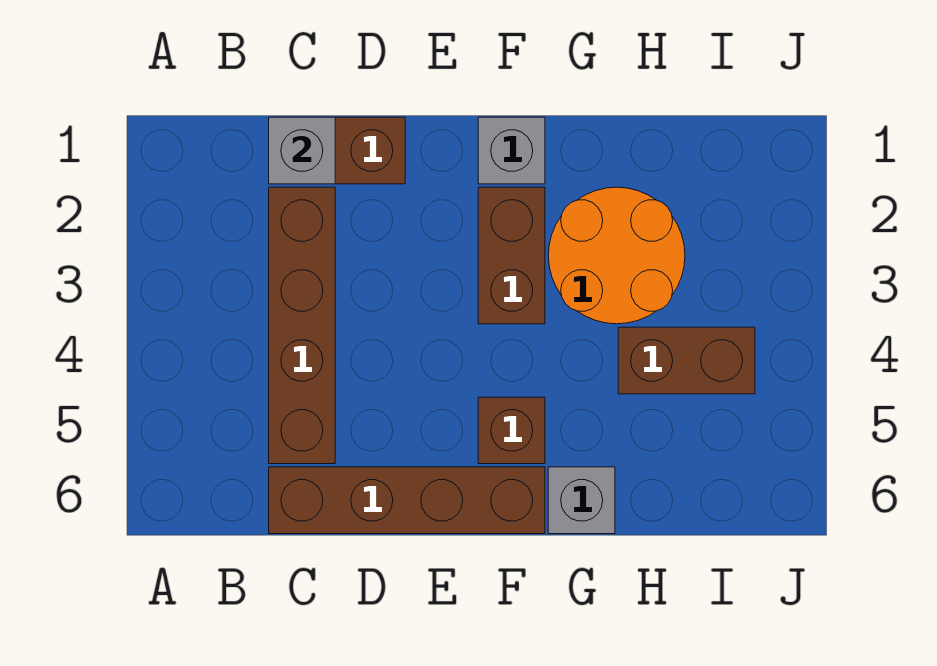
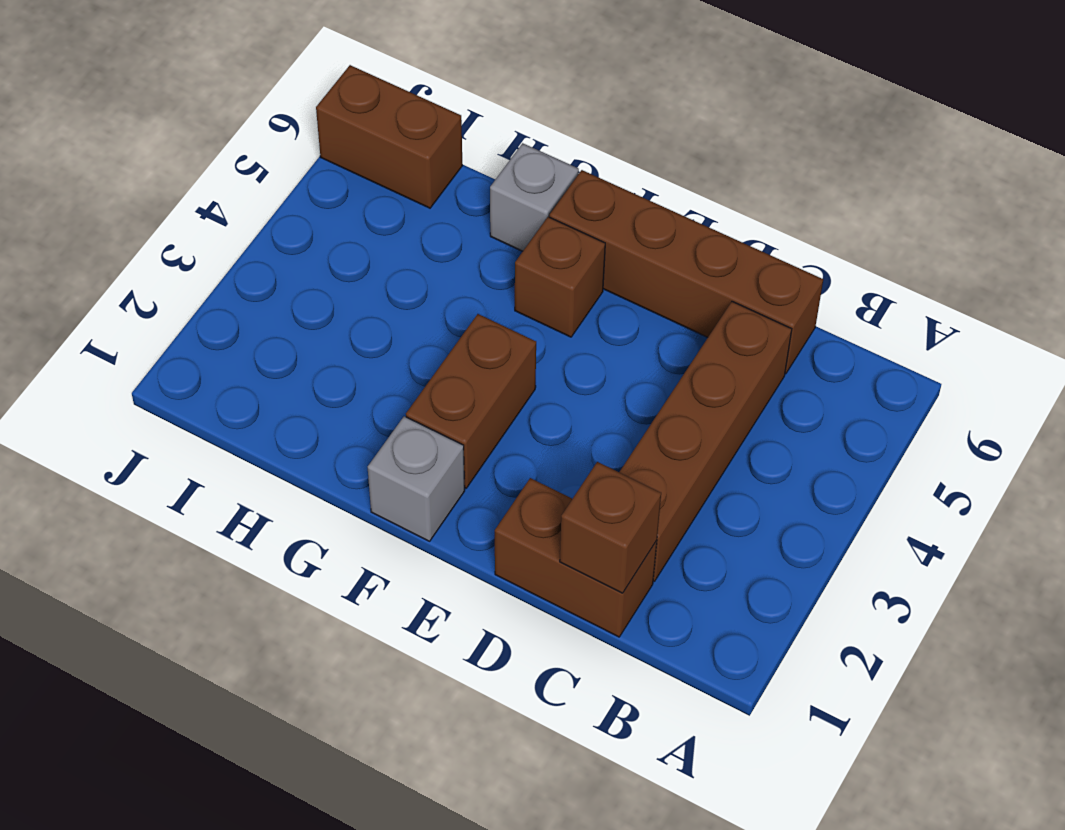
grey brick C1 level 2 -> brown brick C1 level 2
orange round brick G2:H3 level 1 -> none
brown brick H4:I4 level 1 -> brown brick I6:J6 level 1

